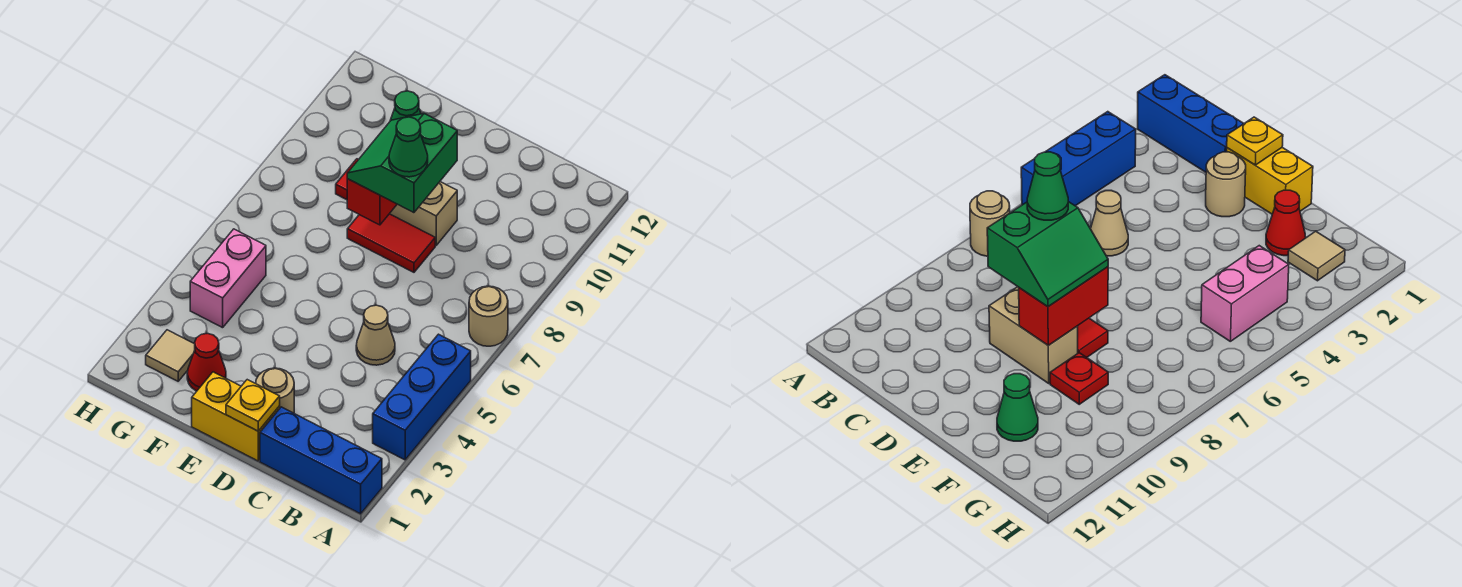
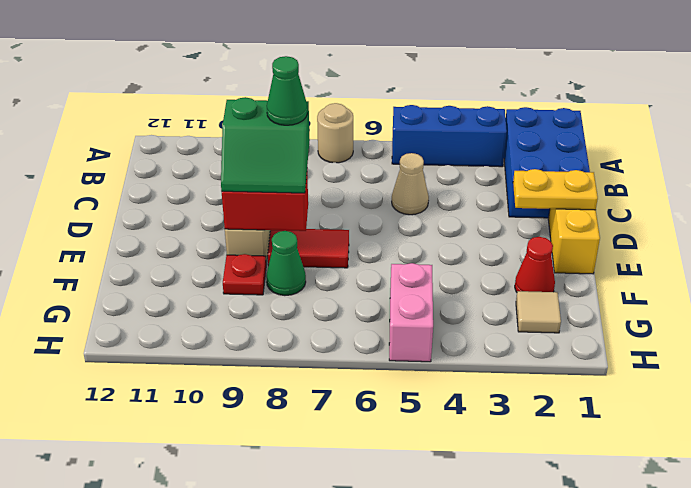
blue brick A1:C1 level 1 -> blue brick A1:C2 level 1
yellow plate D1 level 2 -> yellow plate D1:D2 level 2
tan round brick D2 level 1 -> none
red tile D8:E8 level 1 -> red tile E7:E8 level 1
green cone F11 level 1 -> green cone F8 level 1
pink brick G4:G5 level 1 -> pink brick G5:H5 level 1

